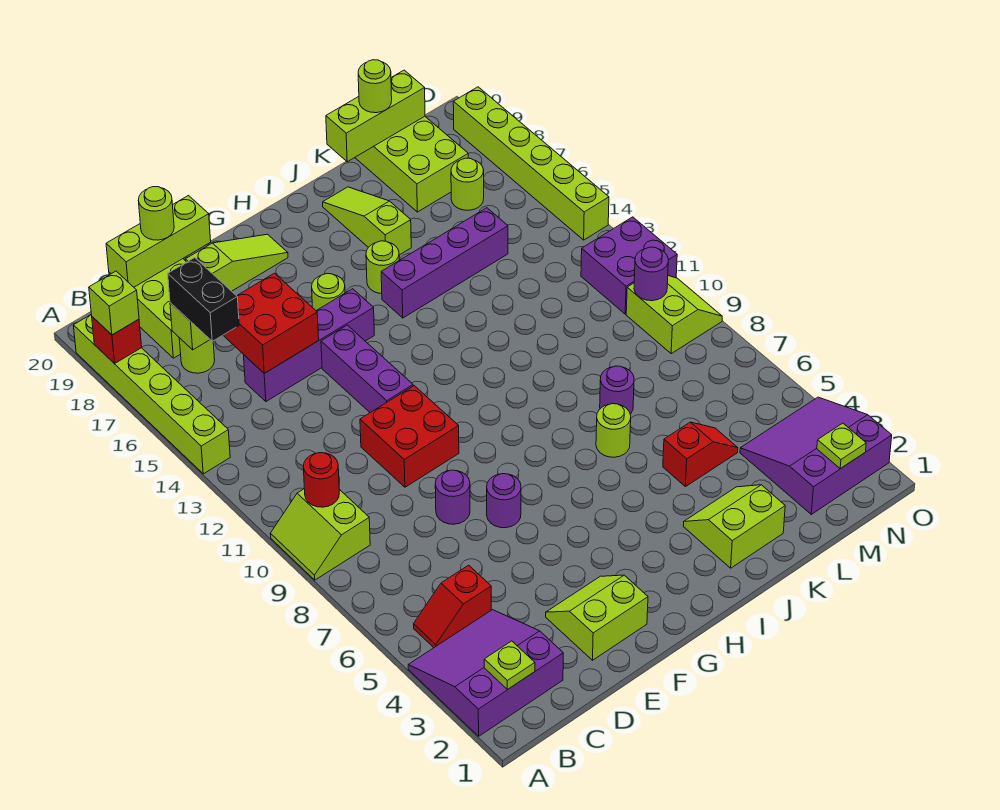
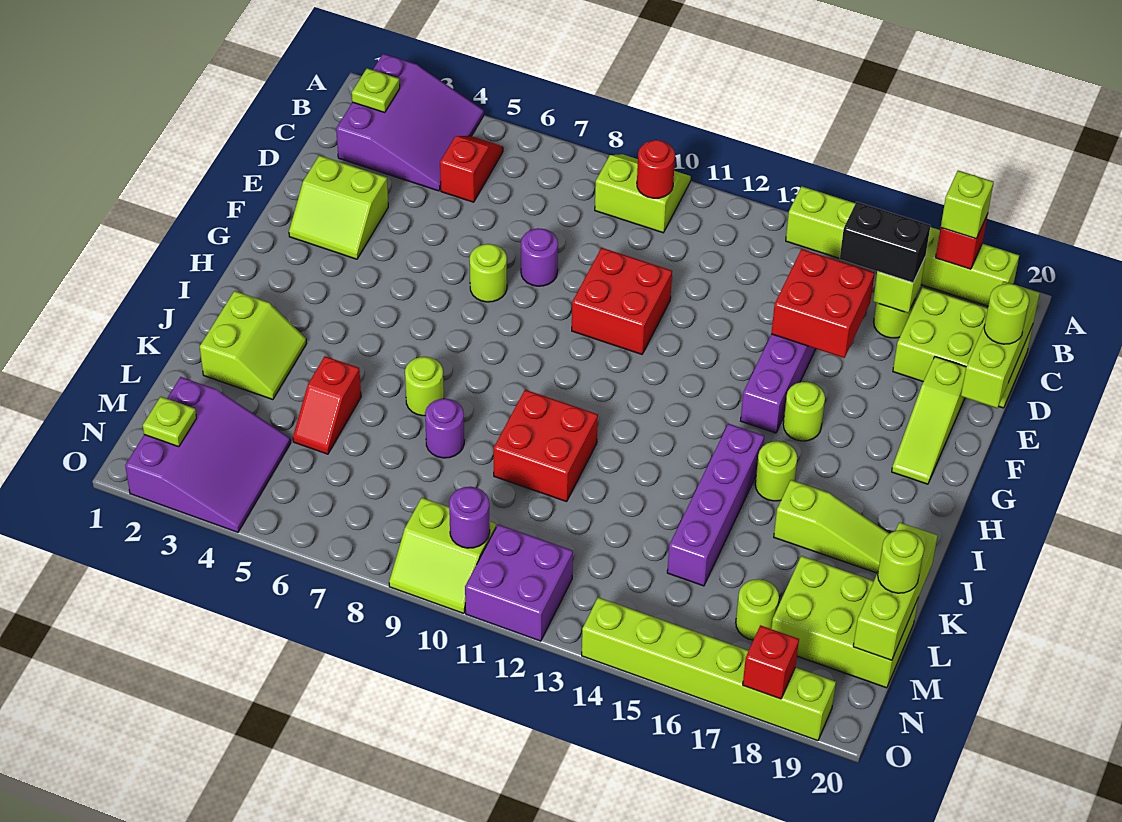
lime slope E2:F3 level 1 top 2 -> lime slope E2:F3 level 1 top E
purple round brick F7 level 1 -> lime round brick F7 level 1
purple brick F12:F14 level 1 -> none
none -> red brick J10:K11 level 1
none -> red brick O18 level 2

